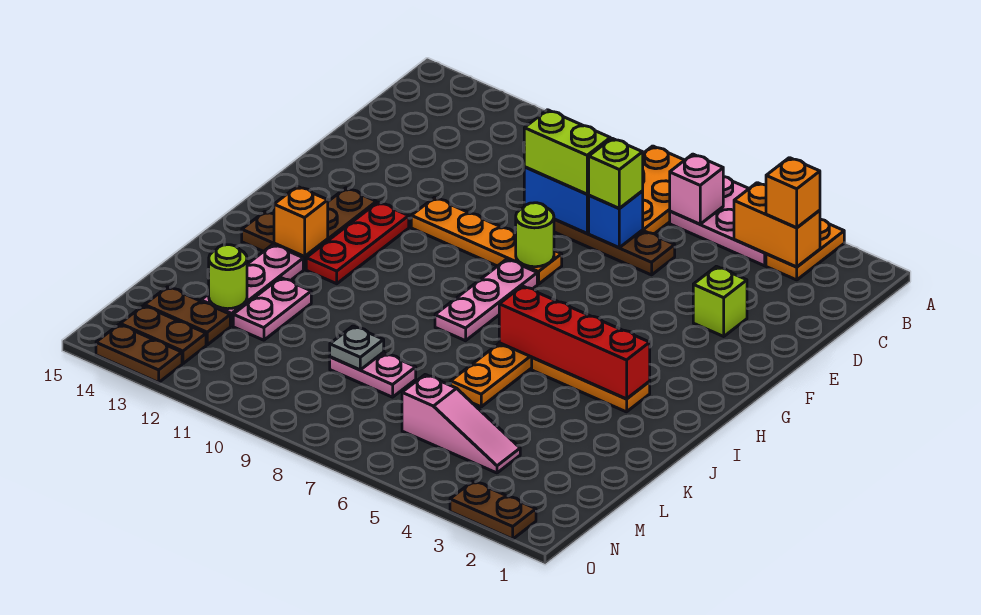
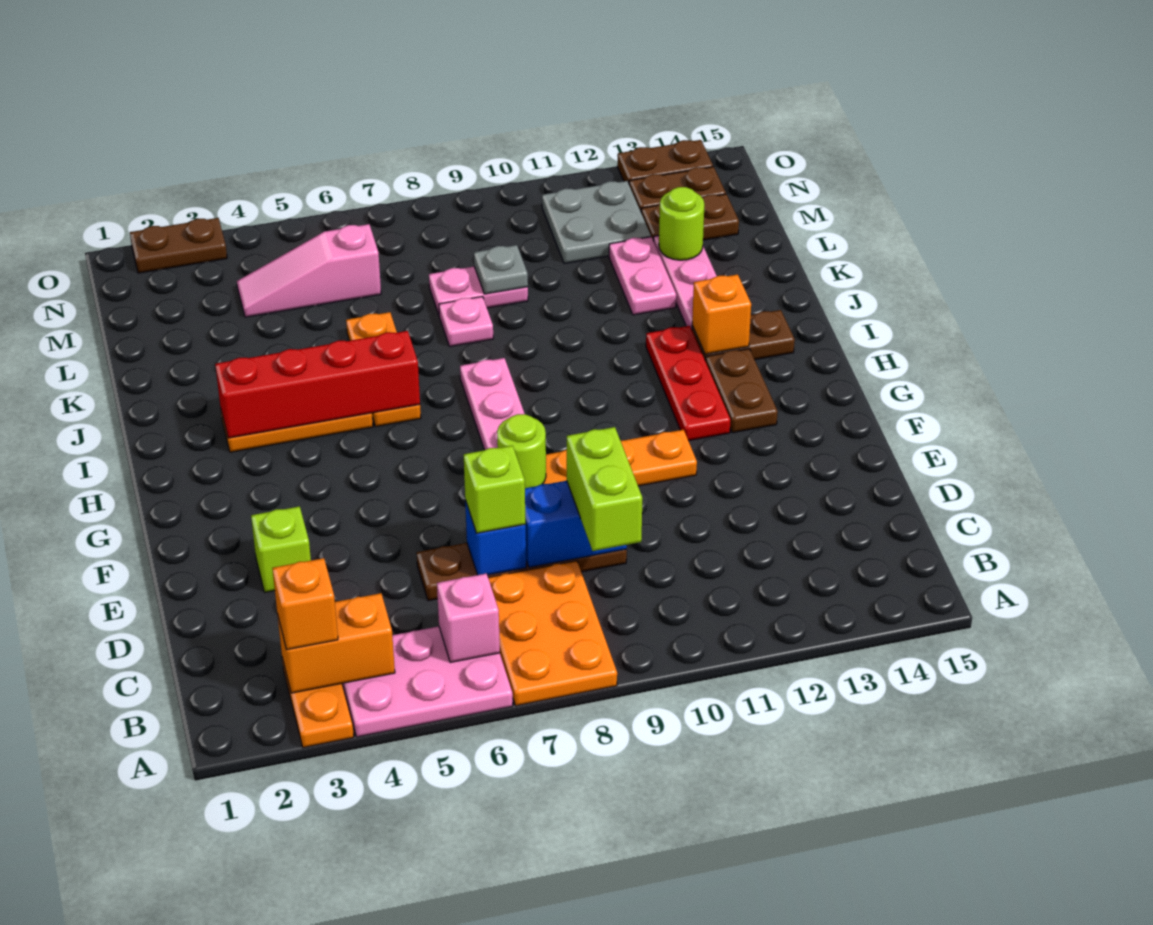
lime brick D8:D9 level 3 -> lime brick C9:D9 level 3
none -> pink plate K8 level 1
none -> grey plate M11:N12 level 1

